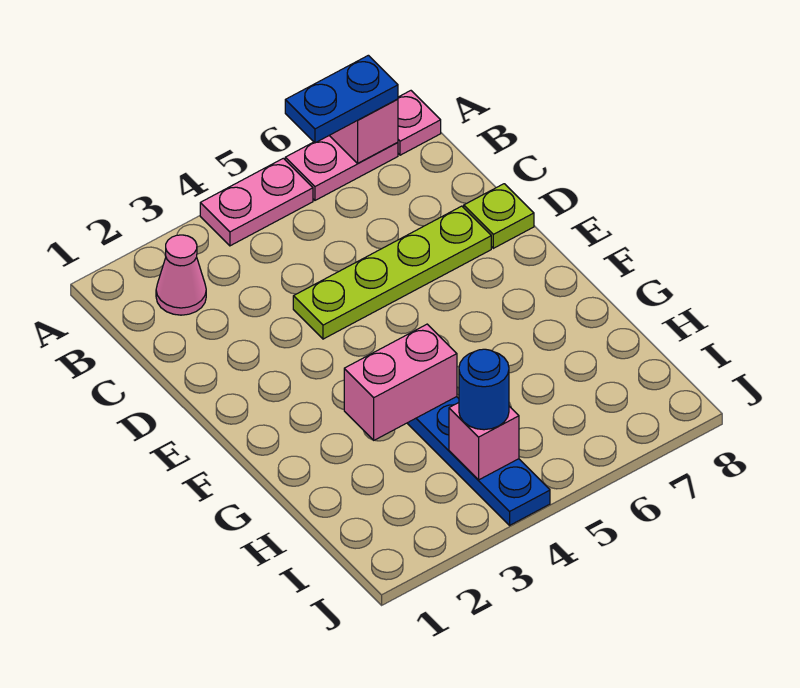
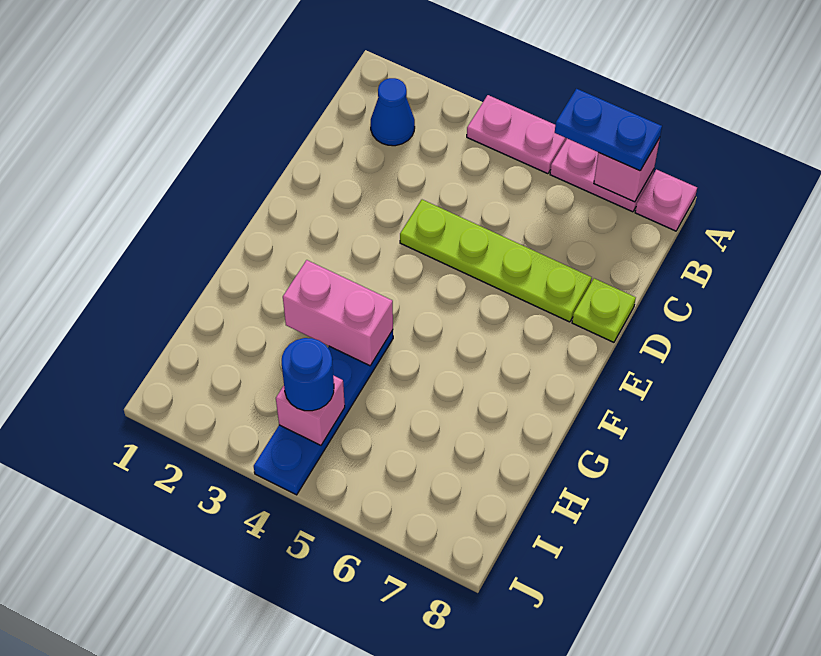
pink cone B2 level 1 -> blue cone B2 level 1

